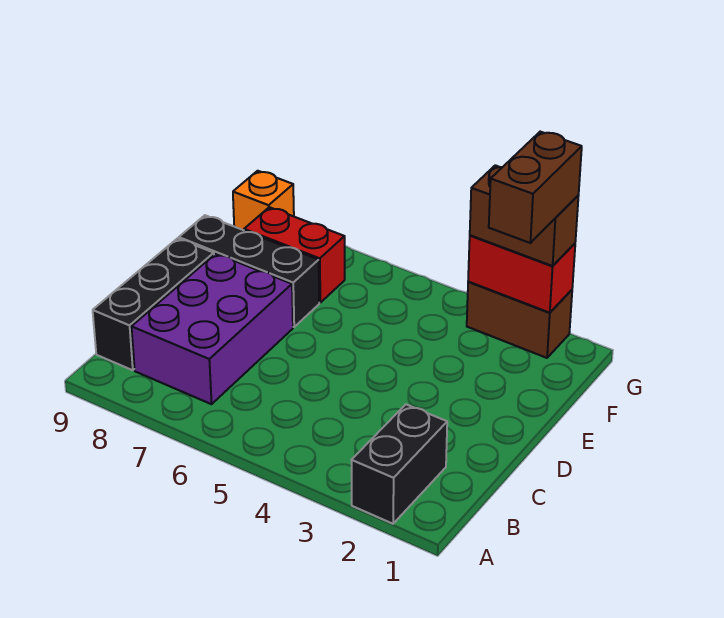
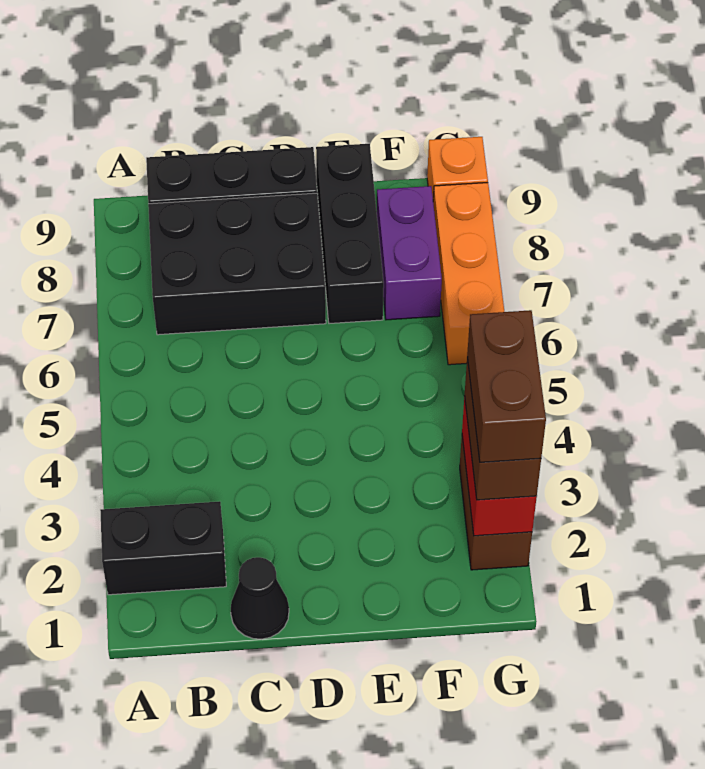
purple brick B7:D8 level 1 -> black brick B7:D8 level 1
none -> black cone C1 level 1
brown brick F2:G2 level 4 -> brown brick G2:G3 level 4
red brick F7:F8 level 1 -> purple brick F7:F8 level 1
none -> orange brick G6:G8 level 1

